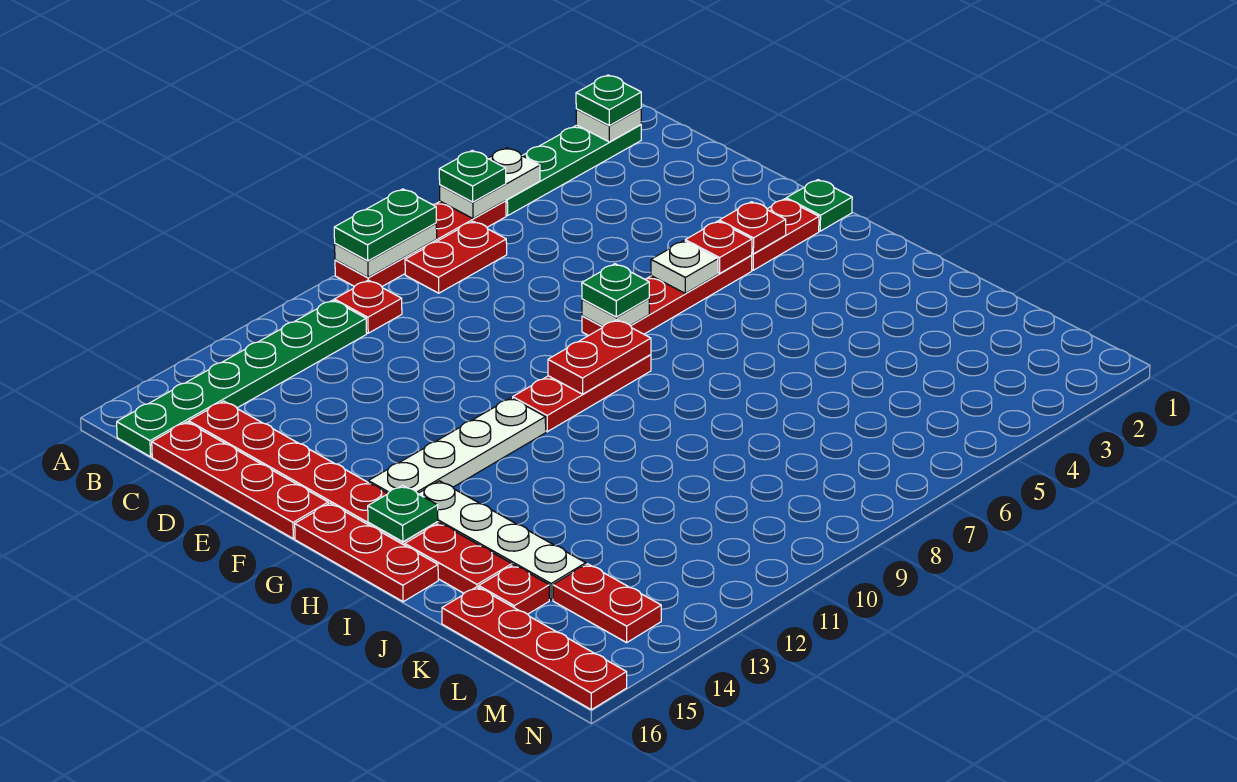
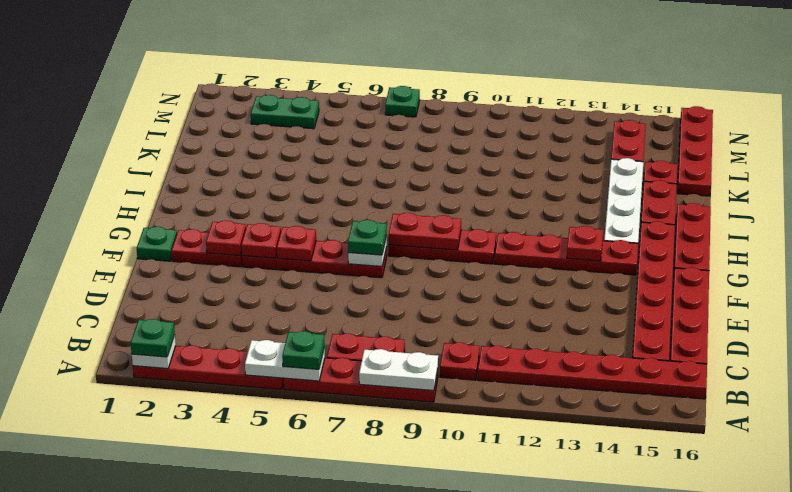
green plate A2:A5 level 1 -> red plate A2:A5 level 1
green plate A8:A9 level 3 -> green plate M3:M4 level 1
green plate B11:B16 level 1 -> red plate B11:B16 level 1
white plate F5 level 2 -> red plate F5 level 2
white plate G11:G14 level 1 -> red plate G11:G14 level 1
none -> red plate G13 level 2
green plate H15 level 2 -> green plate N7 level 1

